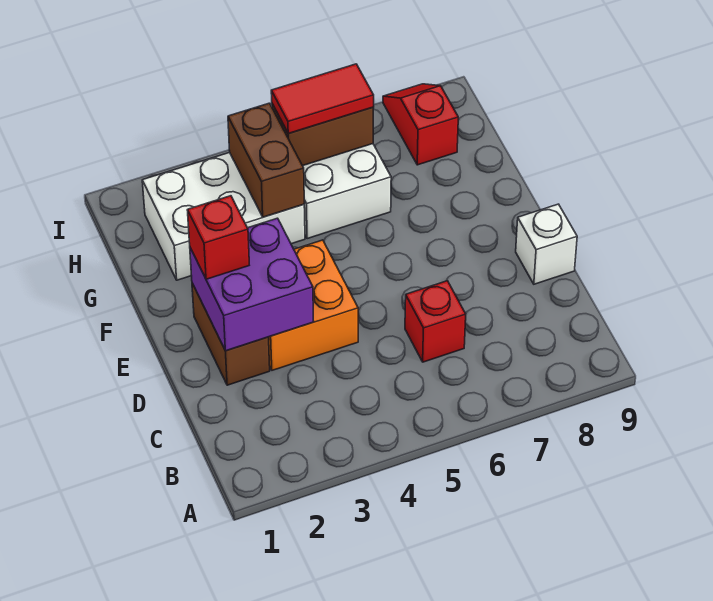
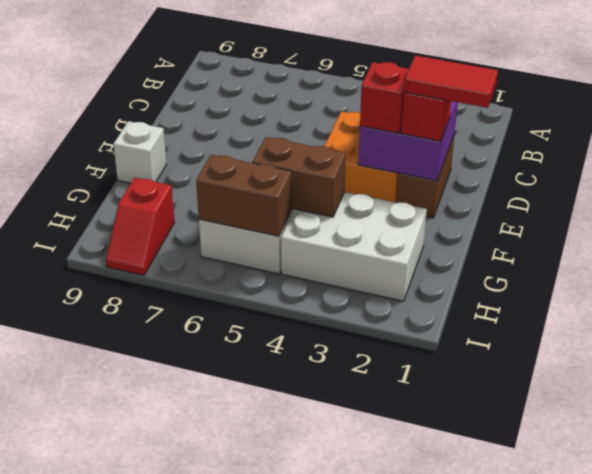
red brick C6 level 1 -> red brick E3 level 3
white brick D9 level 1 -> white brick F9 level 1
brown brick G4:H4 level 2 -> brown brick G4:G5 level 2
red tile H5:H6 level 3 -> red tile E1:E2 level 4

